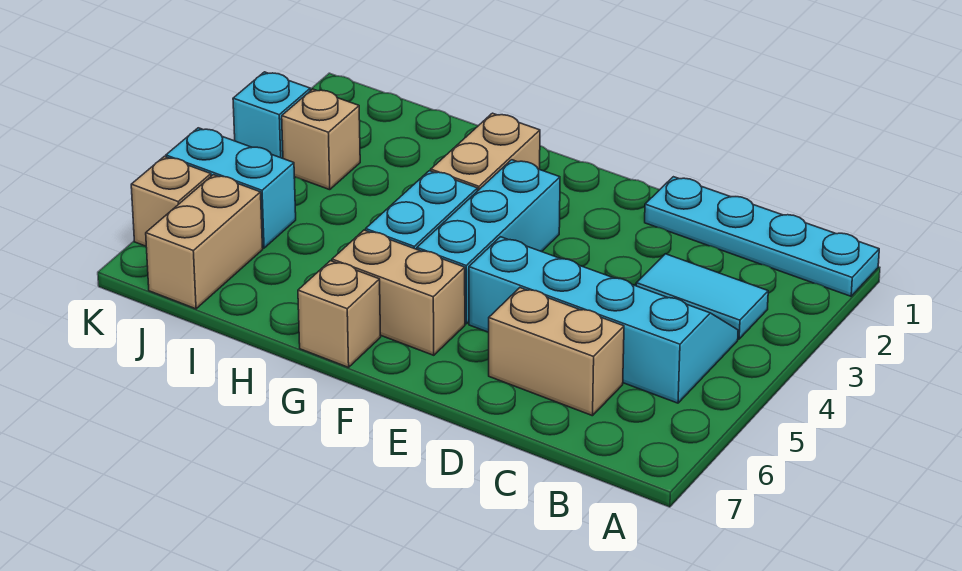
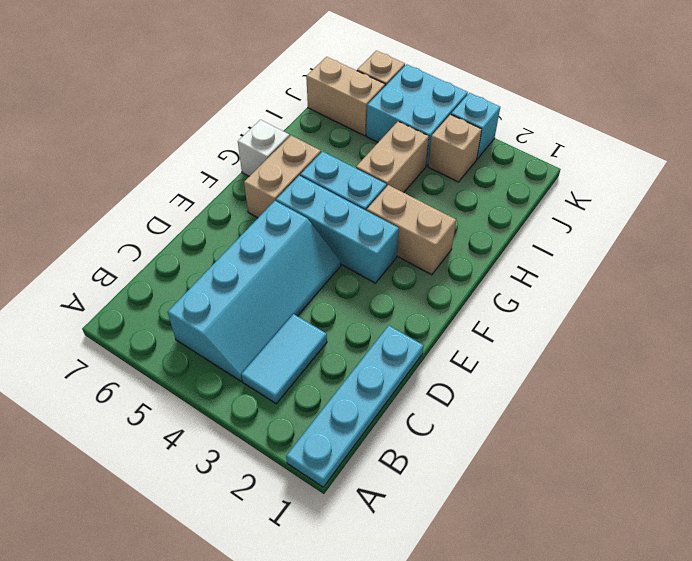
tan brick C6:D6 level 1 -> tan brick H4:I4 level 1
tan brick G7 level 1 -> white brick G7 level 1
cyan brick J5:K5 level 1 -> cyan brick J4:K5 level 1

